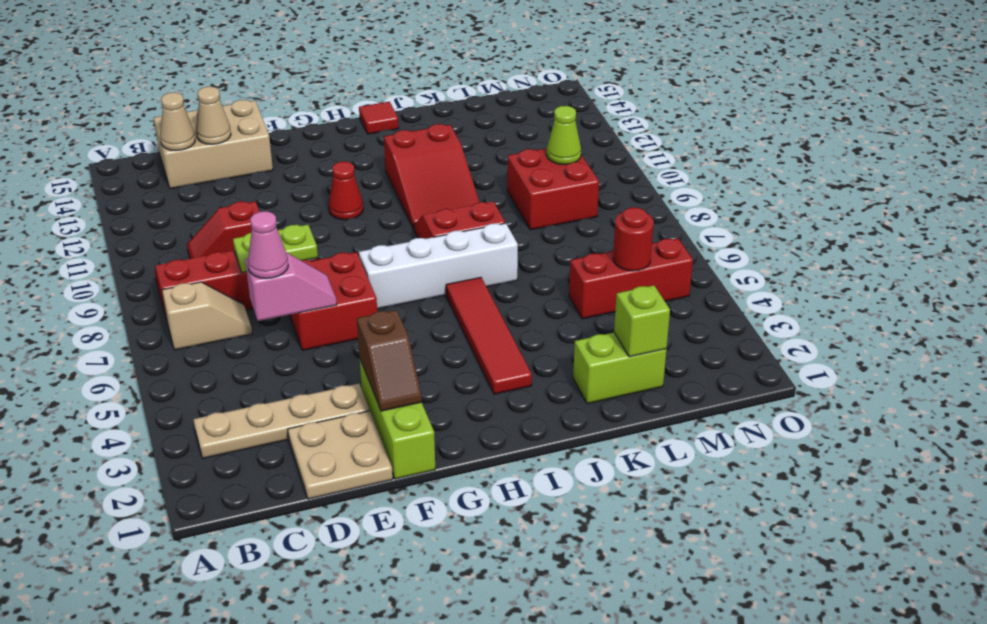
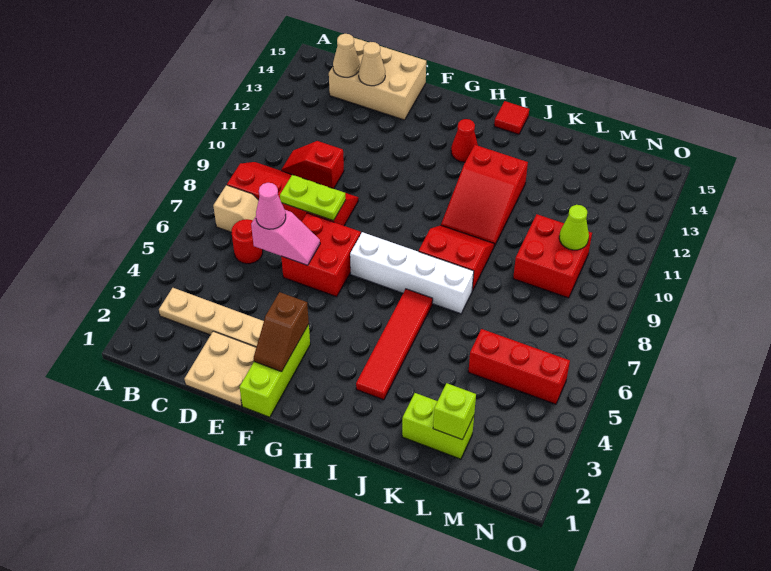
red cone G11 level 1 -> red cone H13 level 1
red round brick M5 level 2 -> red round brick C6 level 1

